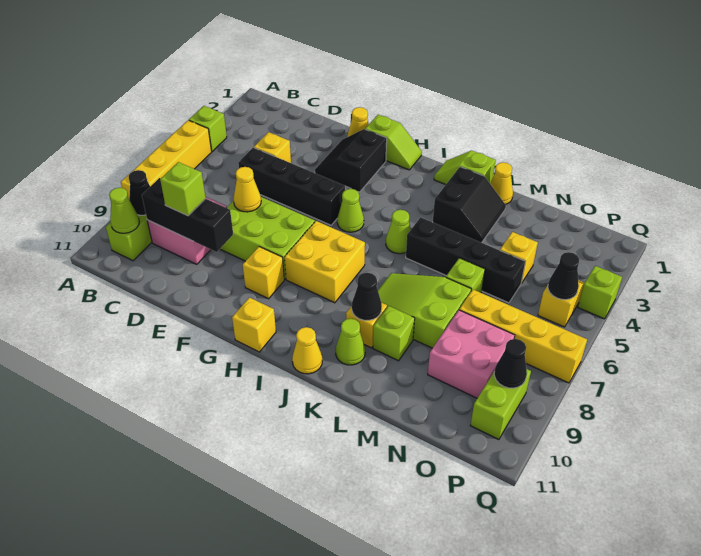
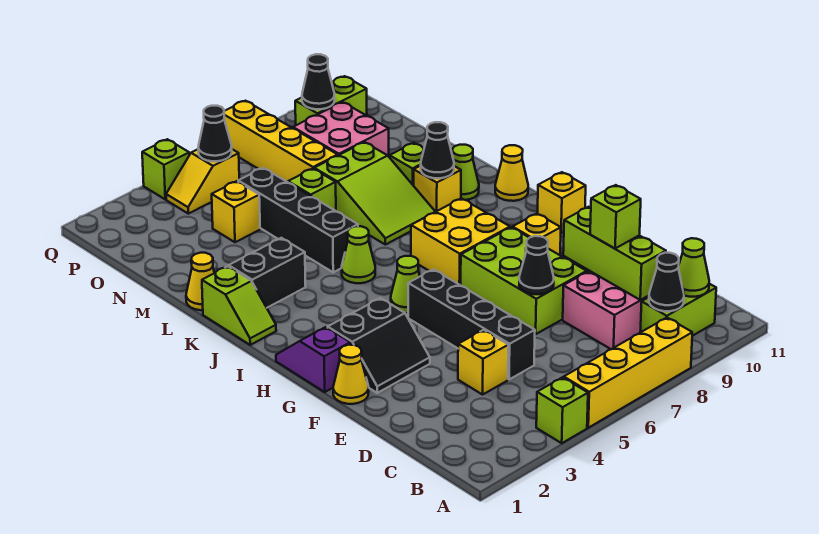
black brick C9:E9 level 2 -> lime brick C9:E9 level 2
yellow cone E7 level 2 -> black cone E7 level 2
lime slope G1:H1 level 1 top G -> purple slope G1:H1 level 1 top G

